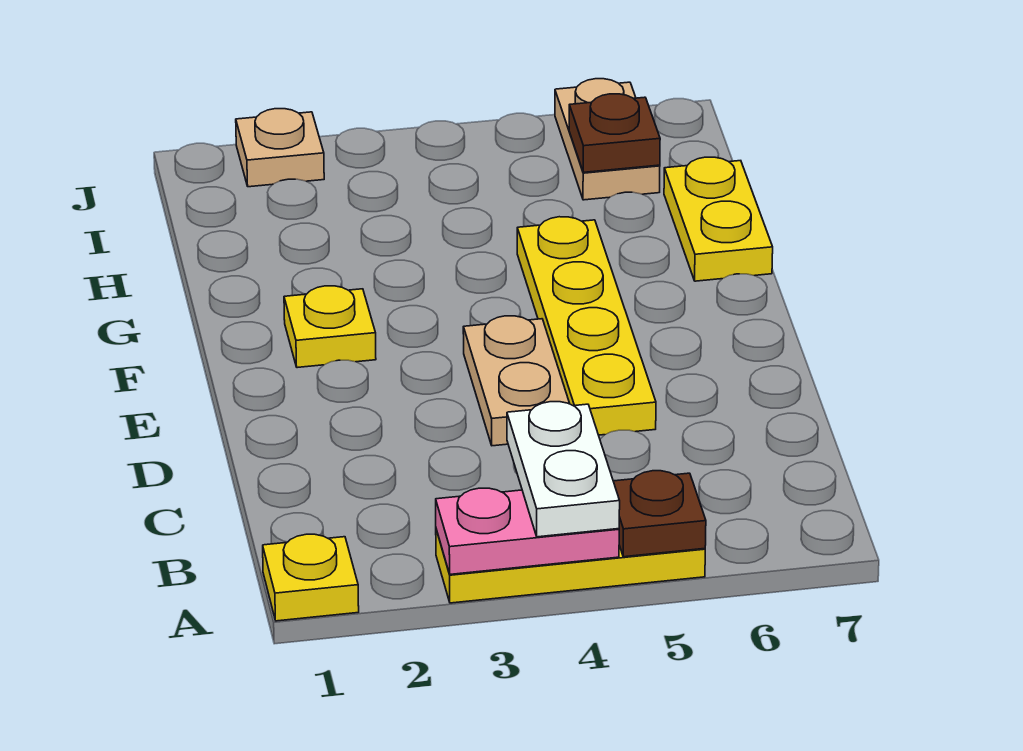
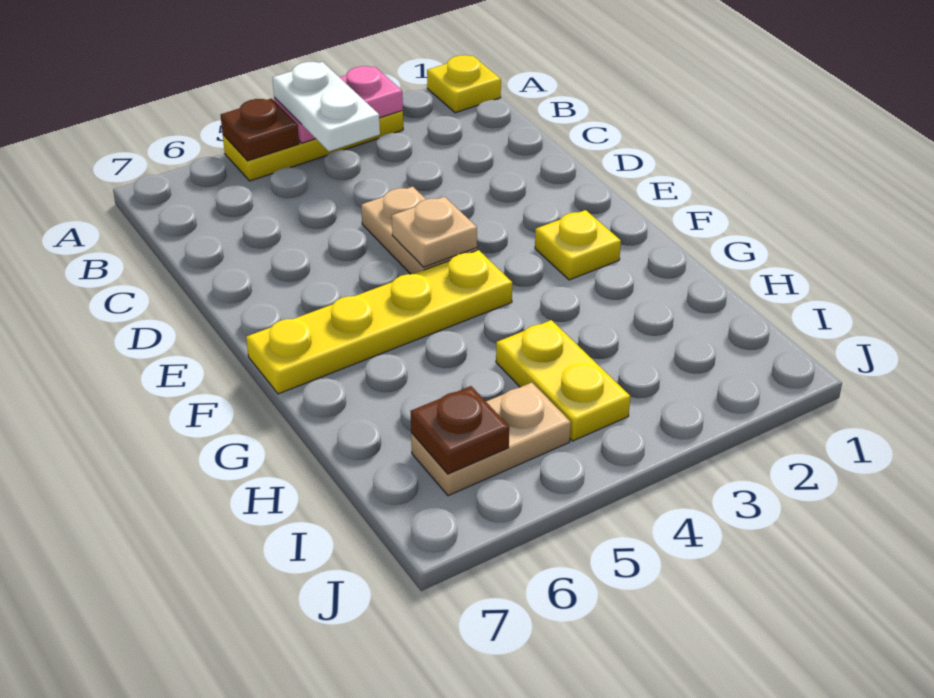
yellow plate D5:G5 level 1 -> yellow plate F4:F7 level 1
yellow plate G7:H7 level 1 -> yellow plate H4:I4 level 1
tan plate I6:J6 level 1 -> tan plate I5:I6 level 1
tan plate J2 level 1 -> tan plate E4 level 2

